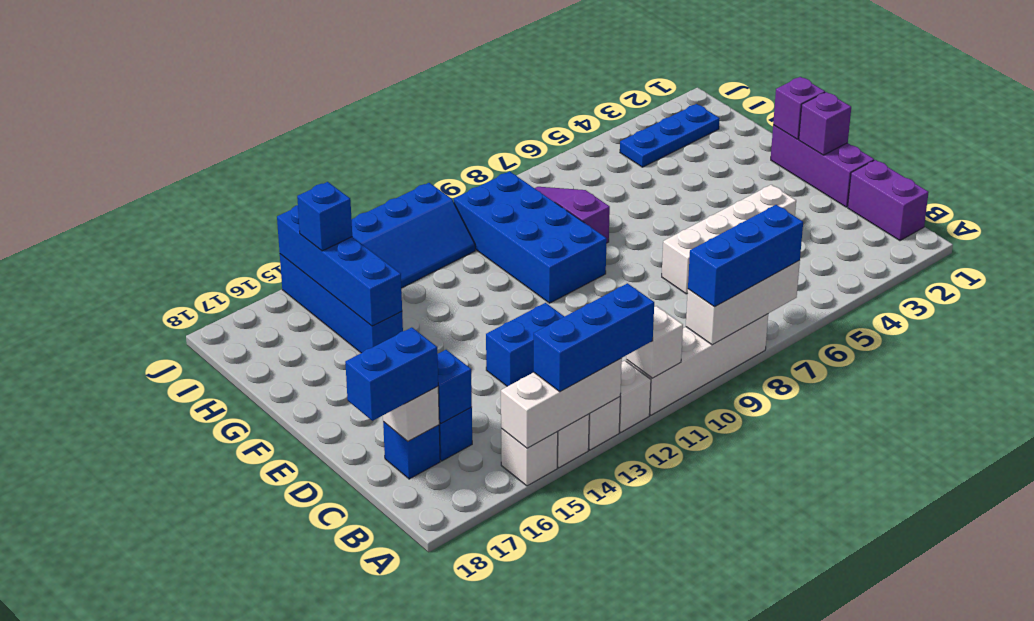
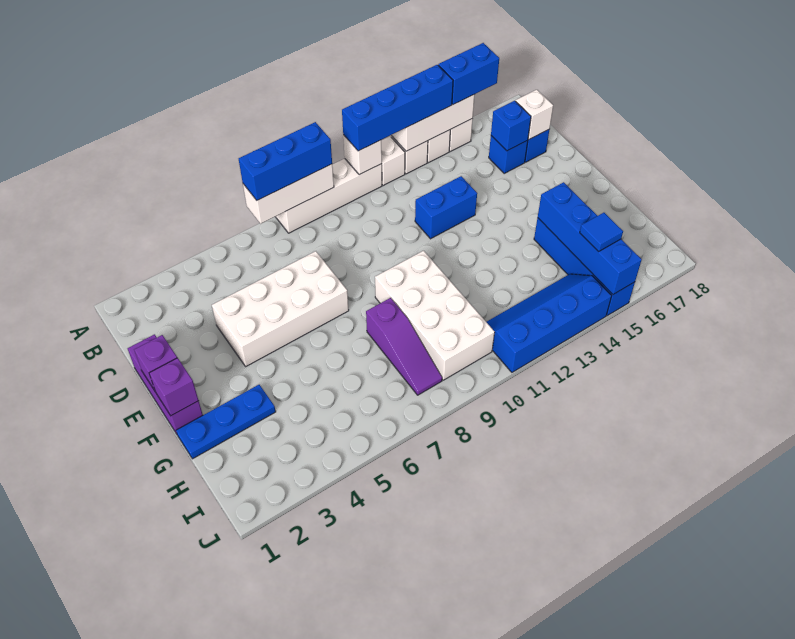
blue brick A12:A14 level 3 -> blue brick A11:A14 level 3
purple brick B1:C1 level 1 -> none
blue brick C17:C18 level 3 -> blue brick A15:A16 level 3
white brick D4:D7 level 1 -> white brick D4:E7 level 1
blue brick F9:I10 level 1 -> white brick F9:I10 level 1
blue plate I2:I4 level 1 -> blue plate G1:G3 level 1
blue brick I15 level 3 -> blue tile I15 level 3

